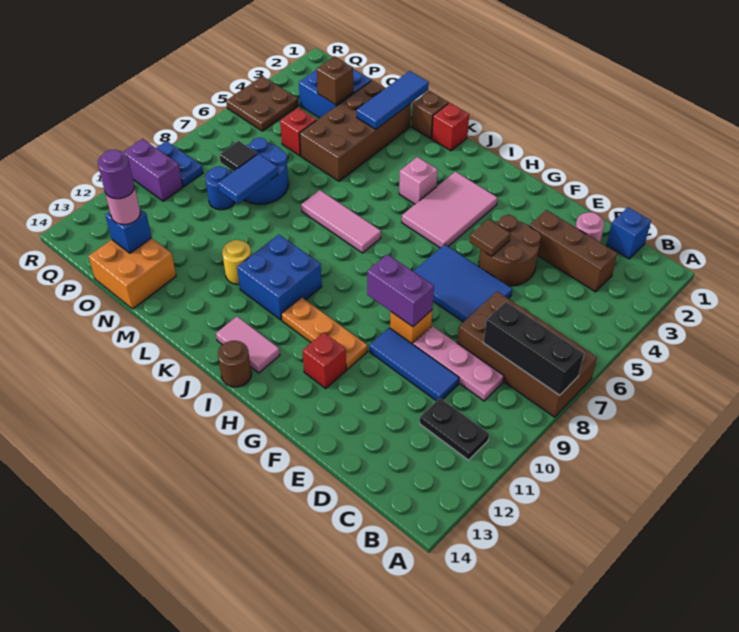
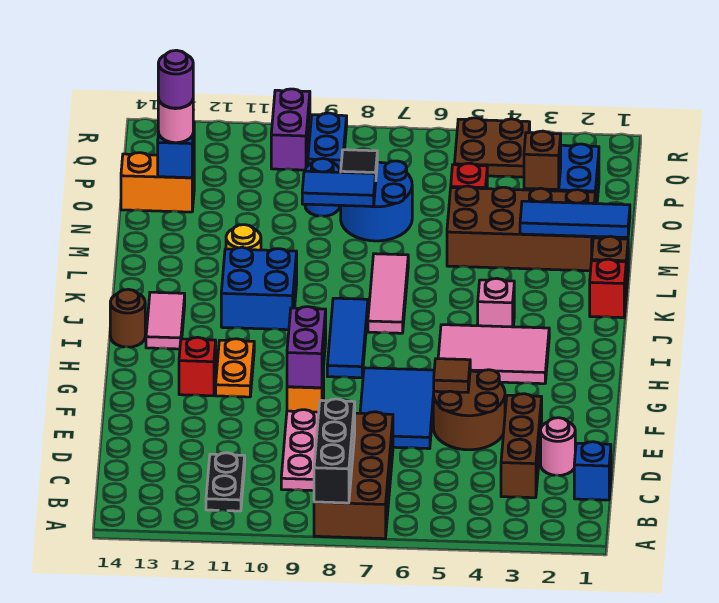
blue tile D10:F10 level 1 -> blue tile H8:J8 level 1
orange plate G11:I11 level 1 -> orange plate G11:H11 level 1
orange brick N13:O14 level 1 -> orange brick O13:O14 level 1

